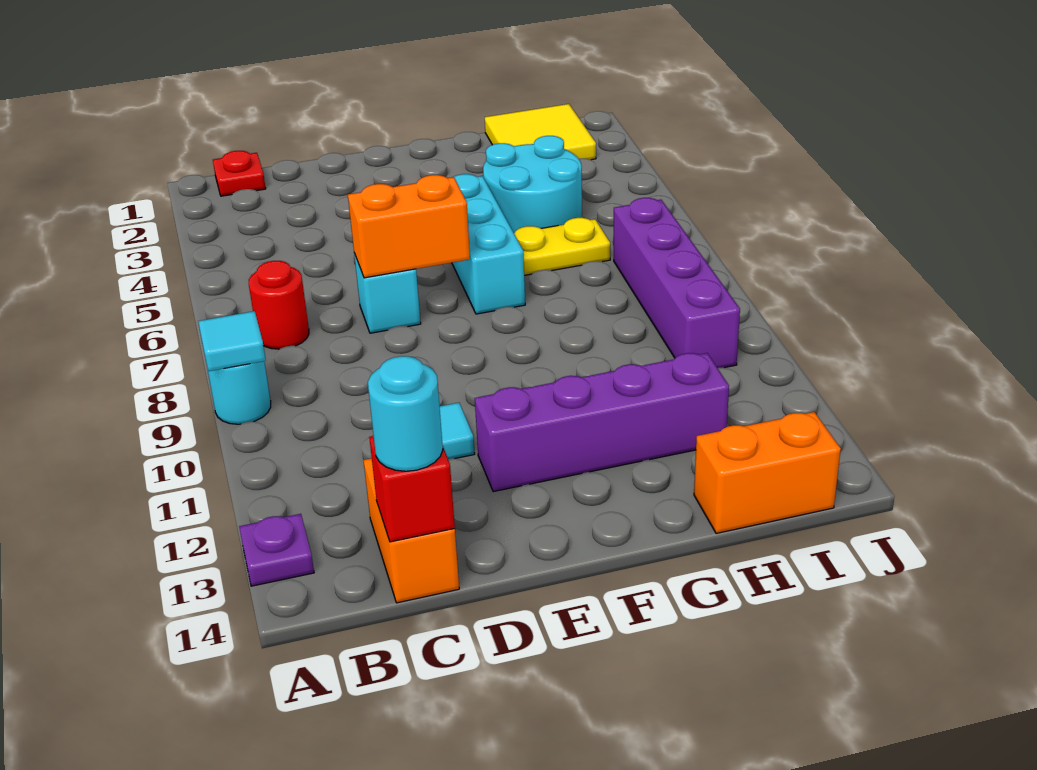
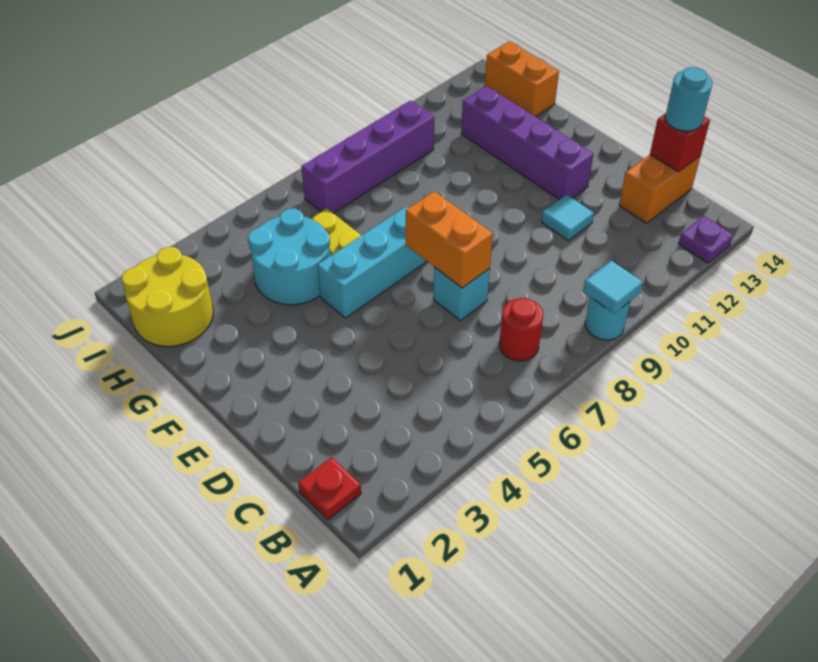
yellow tile H1:I2 level 1 -> yellow round brick H1:I2 level 1

